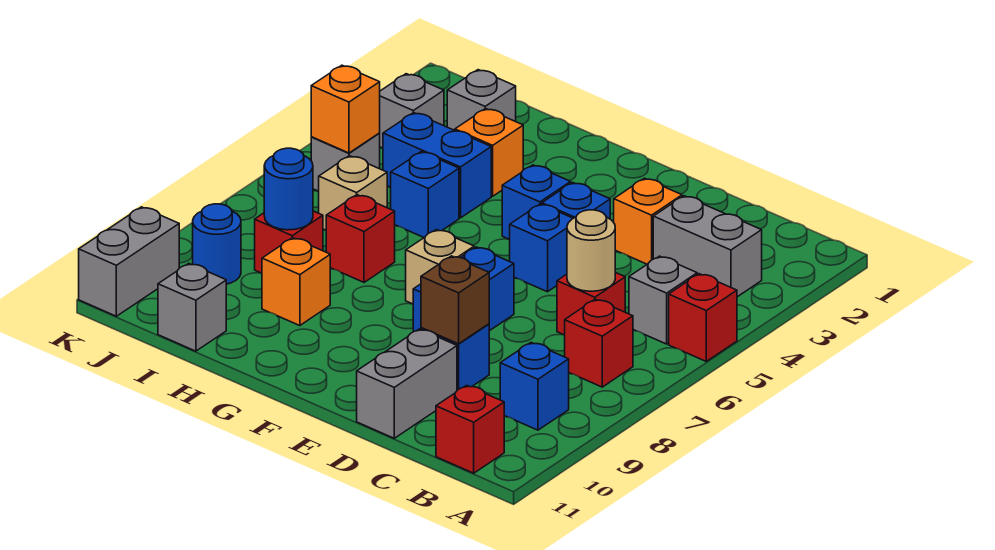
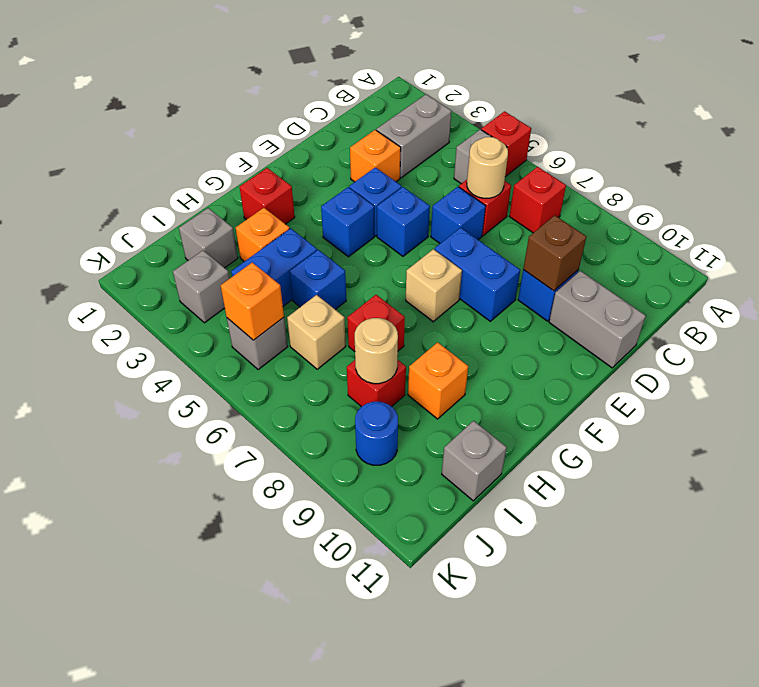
blue brick B9 level 1 -> blue brick D6 level 1
red brick B11 level 1 -> red brick G2 level 1
blue round brick I8 level 2 -> tan round brick I8 level 2
grey brick K10:K11 level 1 -> none

